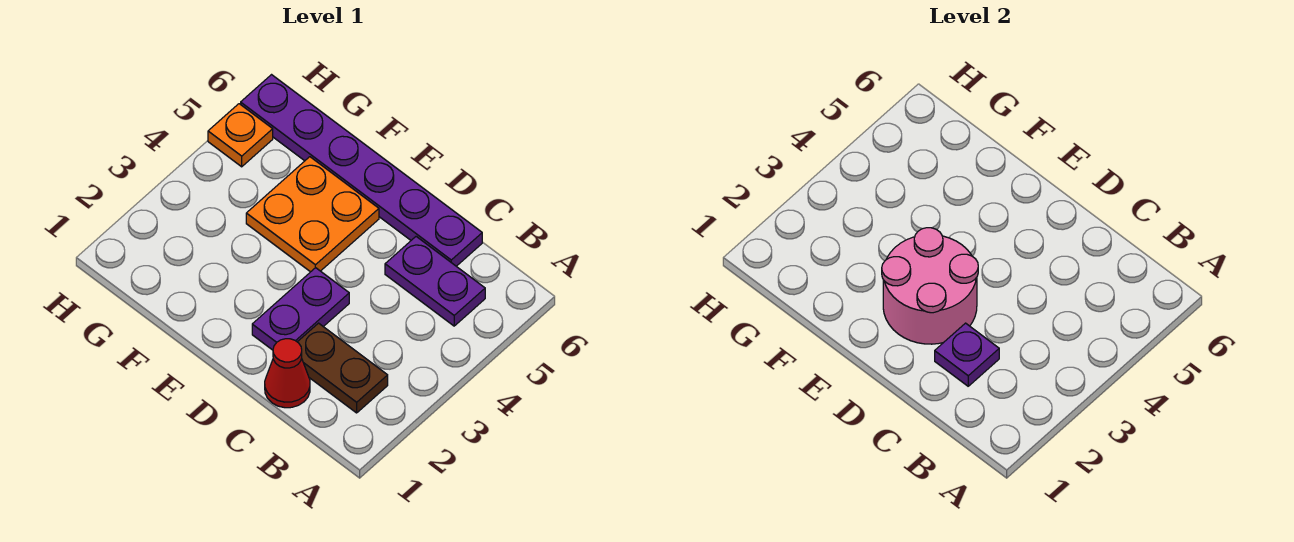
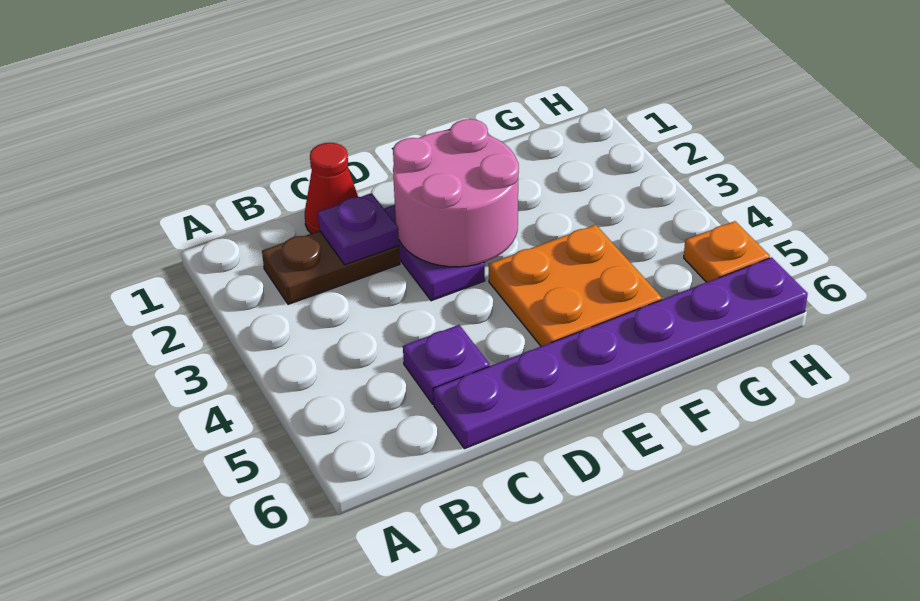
purple plate B5:C5 level 1 -> purple plate C5 level 1

